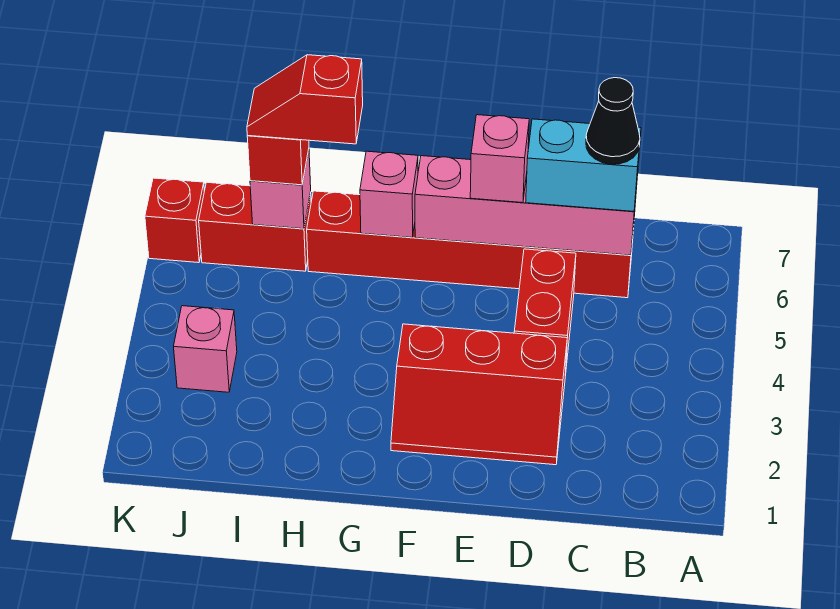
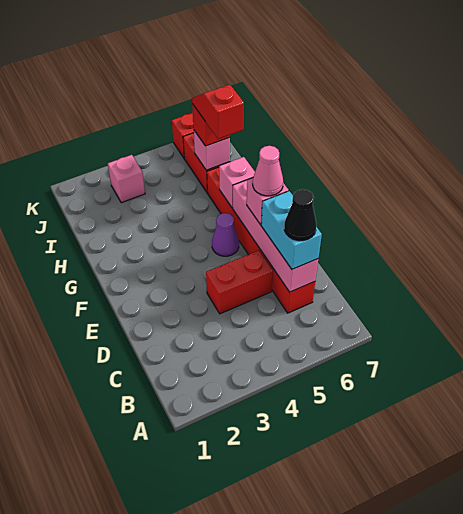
red slope D2:F3 level 1 top 3 -> none
none -> pink cone E6 level 4
none -> purple cone F5 level 1

